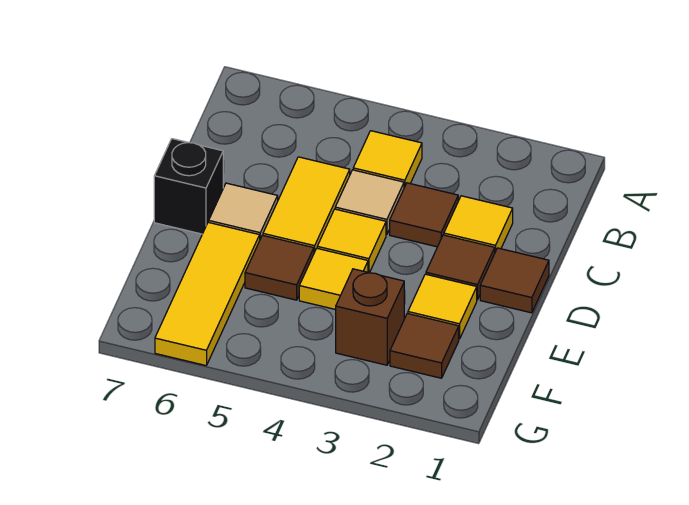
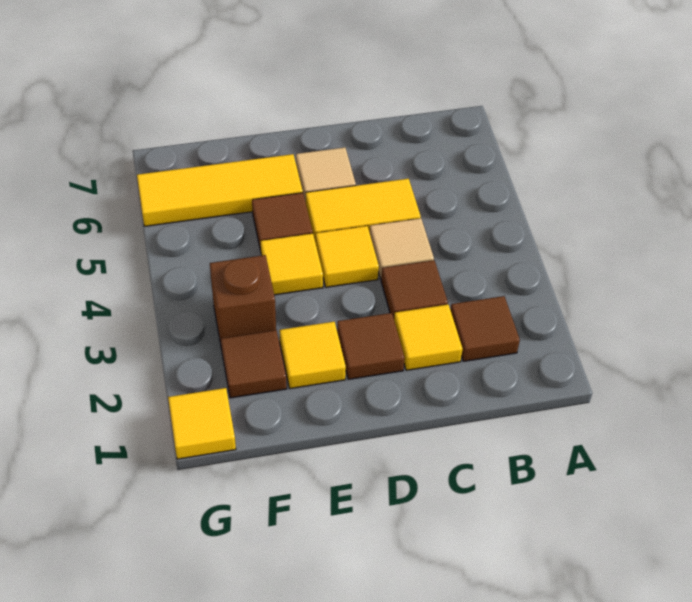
yellow tile B4 level 1 -> yellow tile G1 level 1
brown tile D1 level 1 -> brown tile B2 level 1
black brick D7 level 1 -> none

